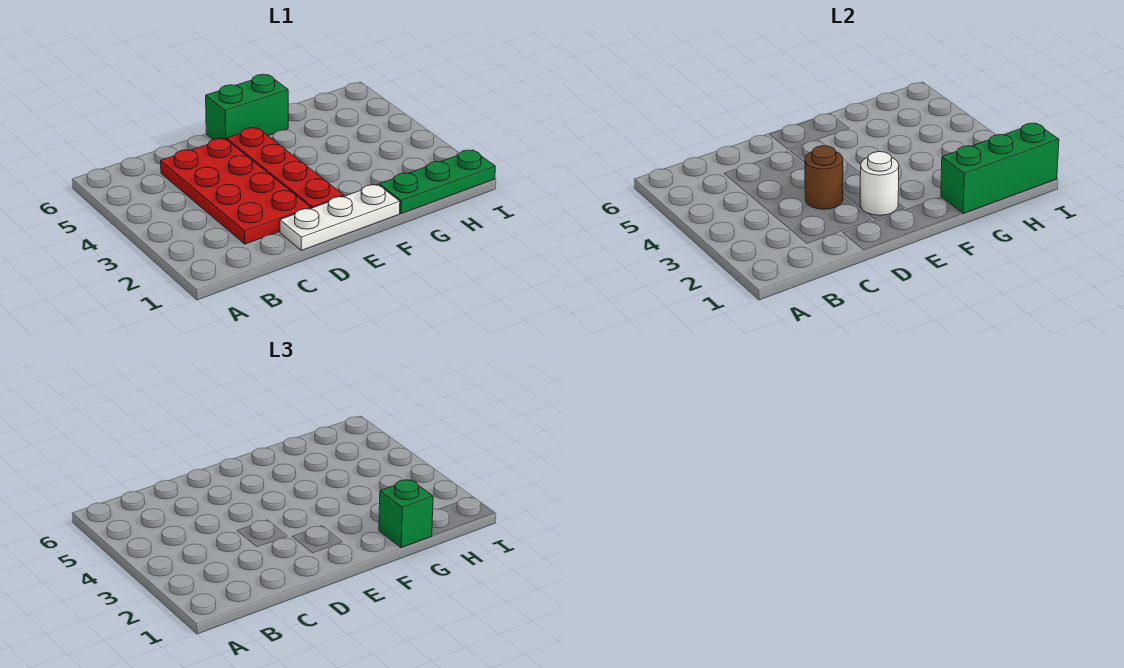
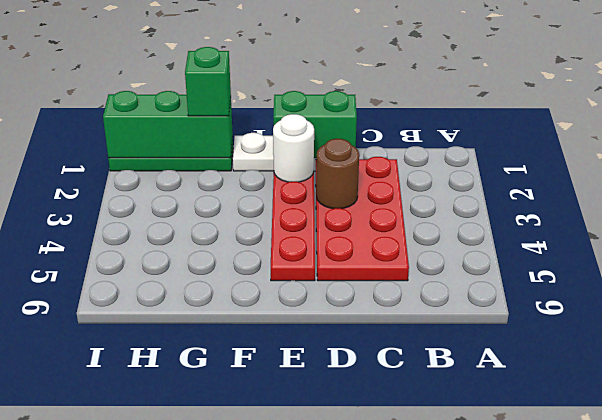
green brick E6:F6 level 1 -> green brick D1:E1 level 2

